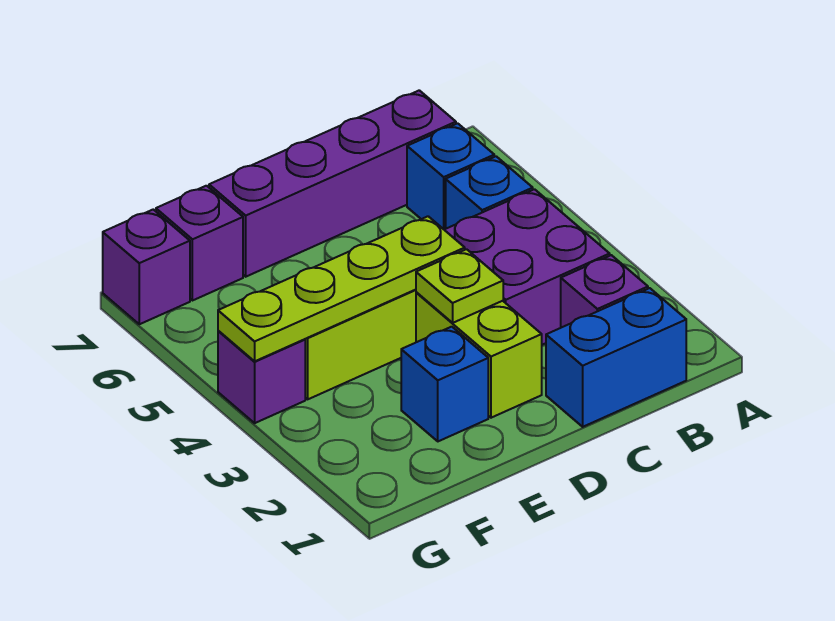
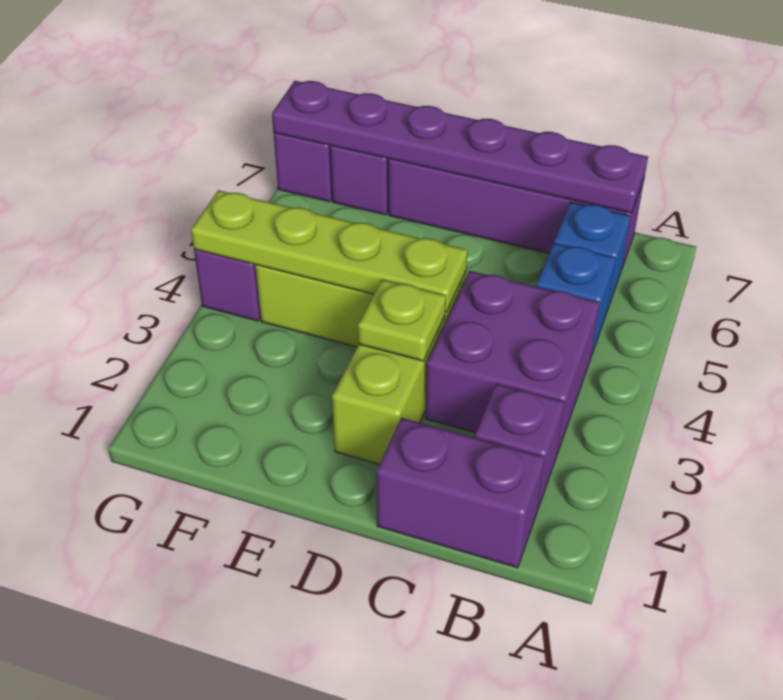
blue brick B1:C1 level 1 -> purple brick B1:C1 level 1
none -> purple plate B7:G7 level 2
blue brick E2 level 1 -> none

